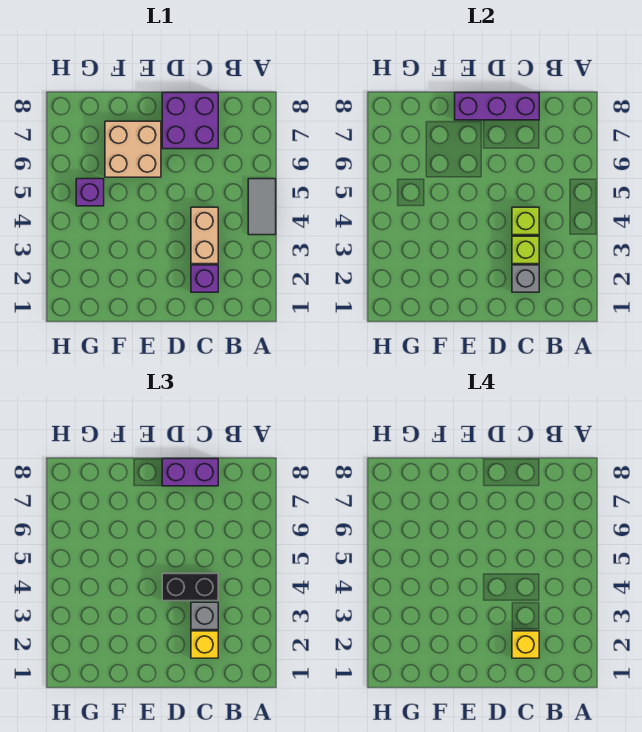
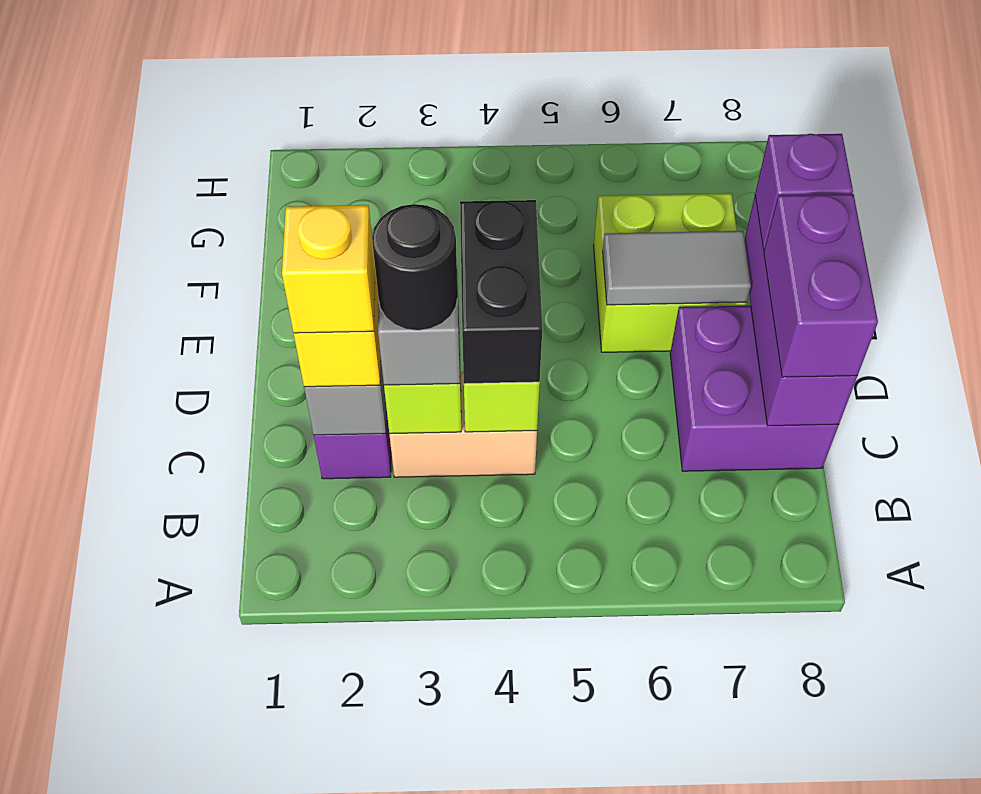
grey tile A4:A5 level 1 -> grey tile E6:E7 level 2
none -> black round brick C3 level 4
tan brick E6:F7 level 1 -> lime brick E6:F7 level 1
purple brick G5 level 1 -> purple brick E8 level 3

